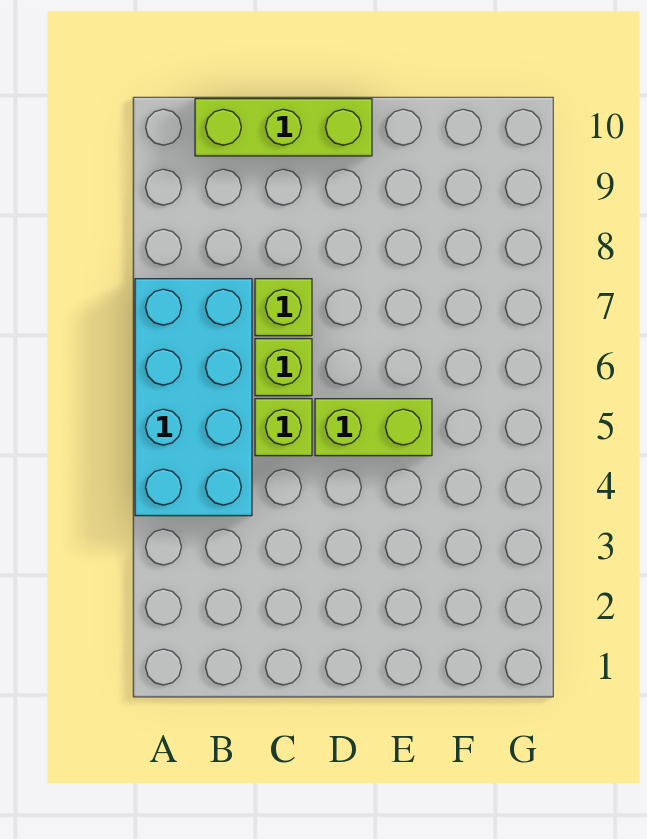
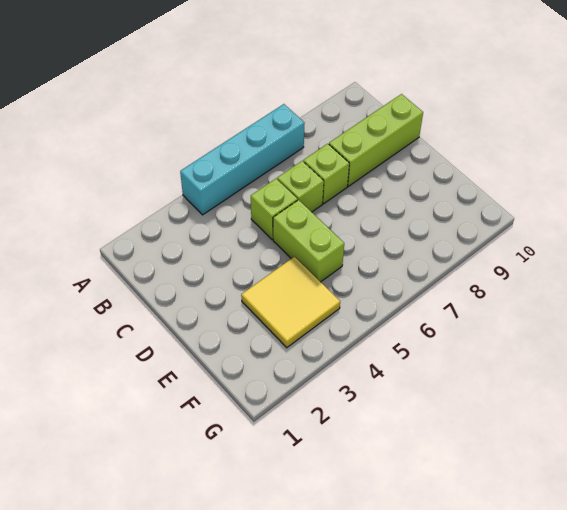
cyan brick A4:B7 level 1 -> cyan brick A4:A7 level 1
lime brick B10:D10 level 1 -> lime brick C8:C10 level 1
none -> yellow tile E3:F4 level 1

